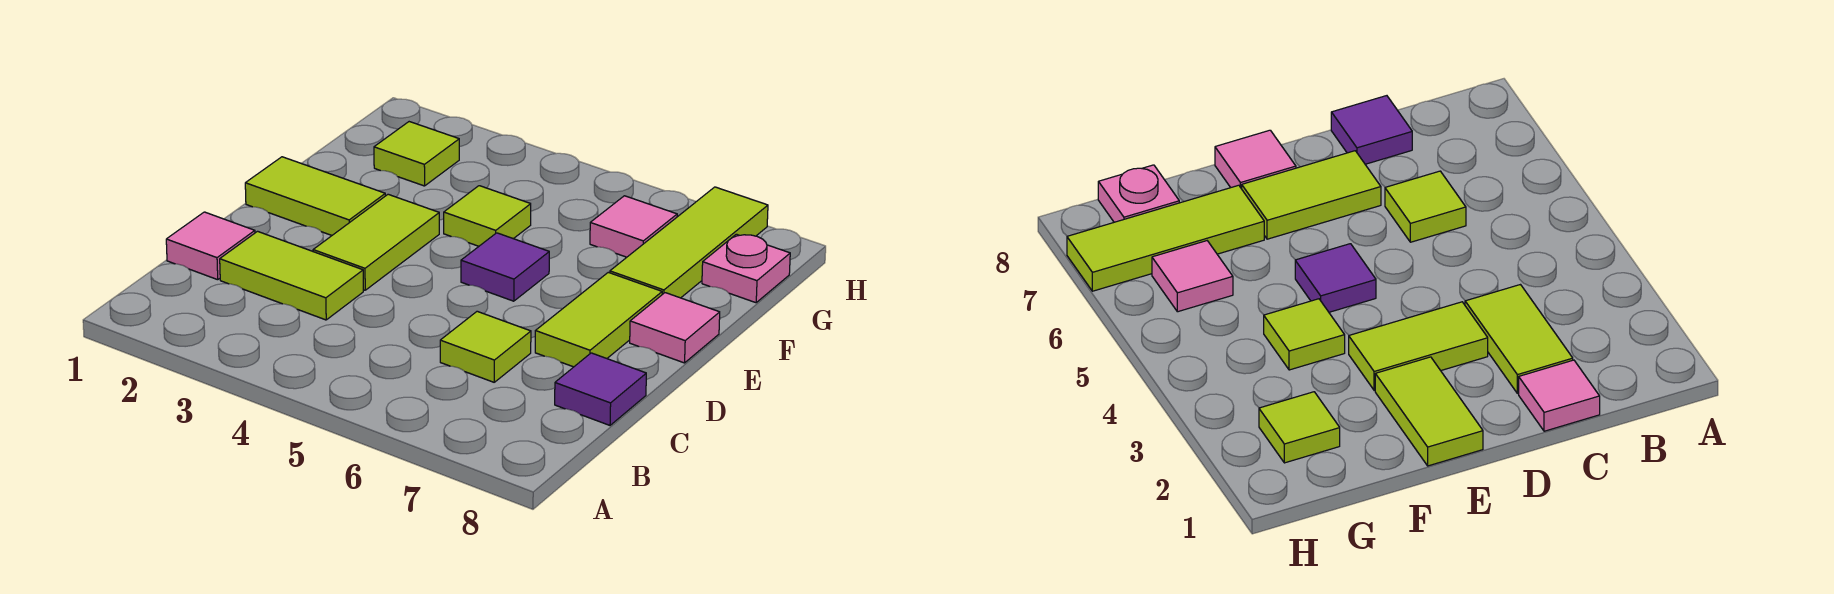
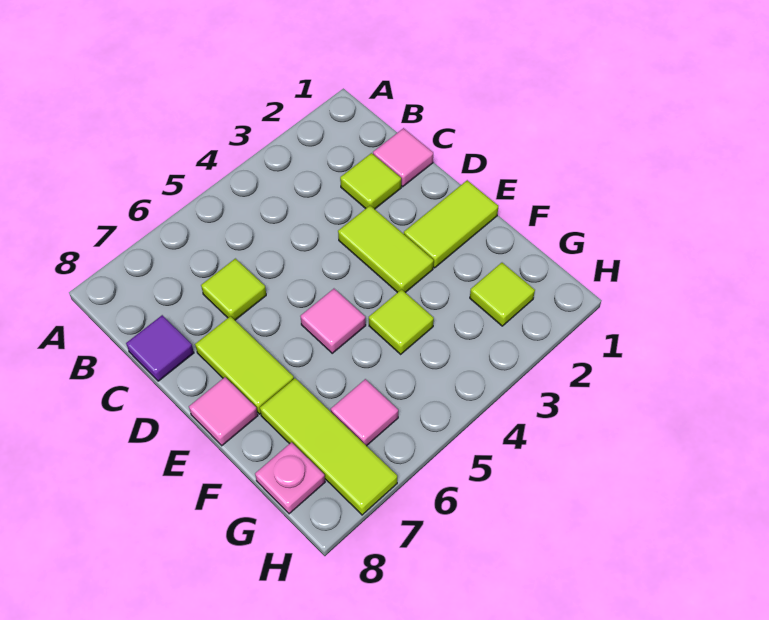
lime tile C2:C3 level 1 -> lime tile C2 level 1
purple tile E5 level 1 -> pink tile E5 level 1

